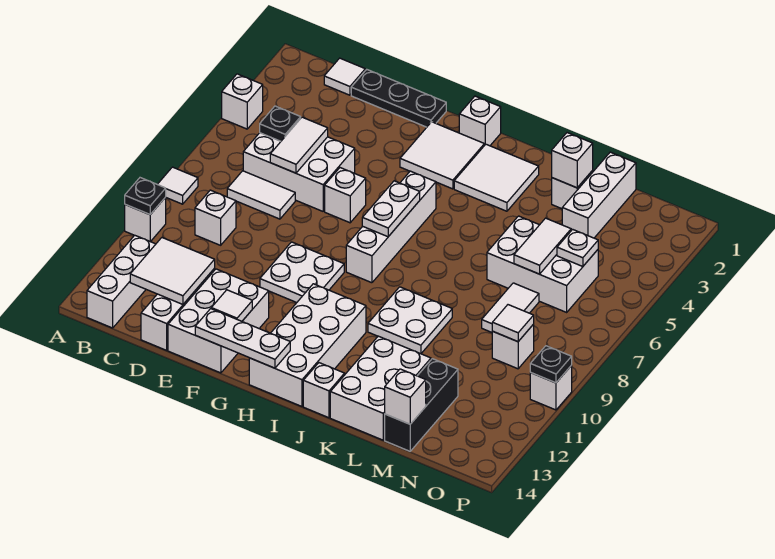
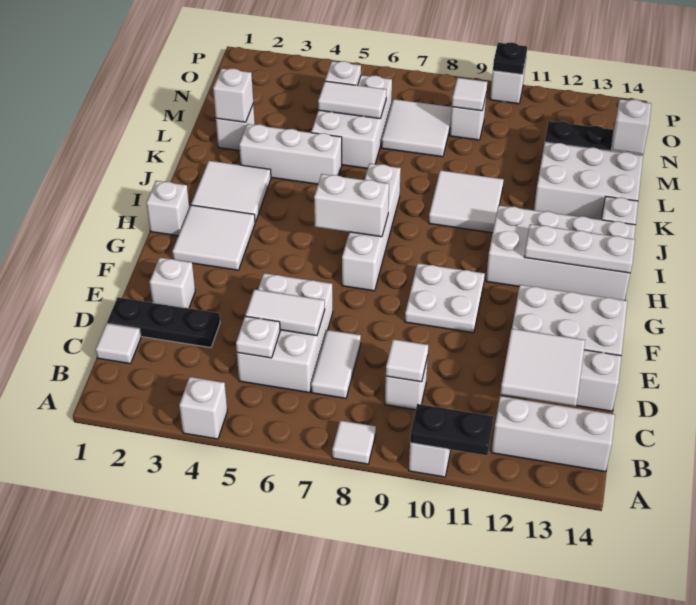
black plate A10 level 2 -> black plate A10:A11 level 2
black plate C5 level 2 -> white plate C5 level 2
black plate D1:F1 level 1 -> black plate D1:D3 level 1
white brick F6 level 1 -> white brick E2 level 1
white tile F13 level 2 -> white tile C9 level 2
white plate F14:H14 level 2 -> white plate H12:H14 level 2
white brick H5:H8 level 1 -> white brick G7:J7 level 1
white plate H6:H7 level 2 -> white brick H6:H7 level 2
white plate J9:K10 level 1 -> white tile J9:K10 level 1
white brick M1:M3 level 1 -> white brick K3:K5 level 1
white tile M7:M8 level 1 -> white tile M7:N8 level 1

